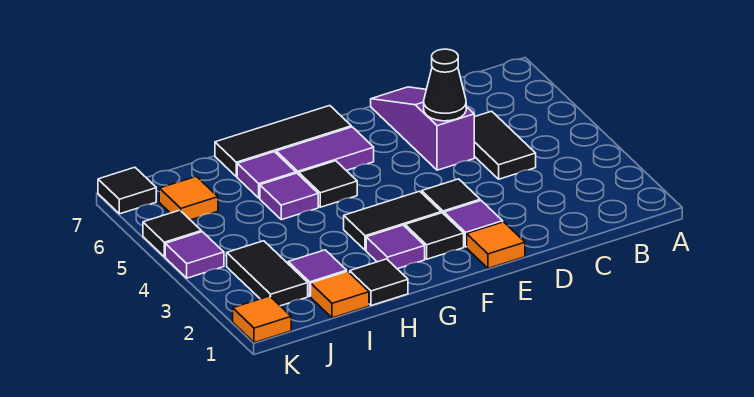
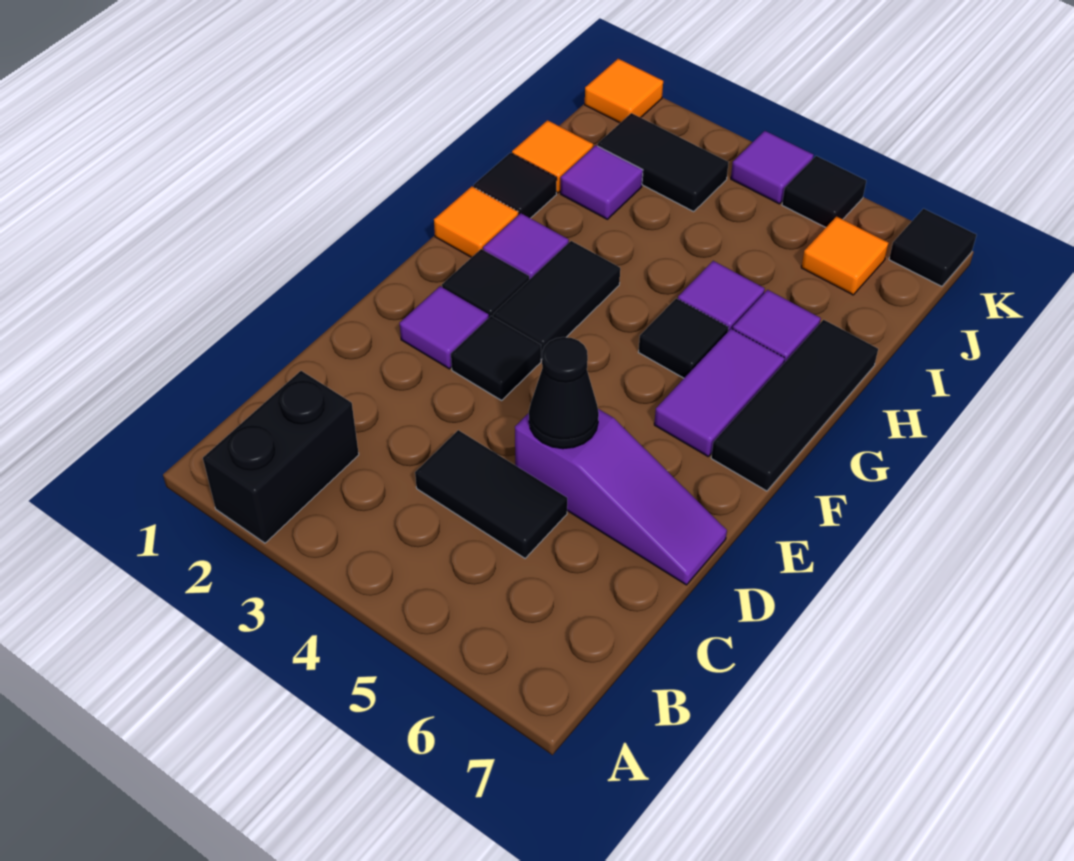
none -> black brick A2:B2 level 1
orange tile E1 level 1 -> orange tile G1 level 1

